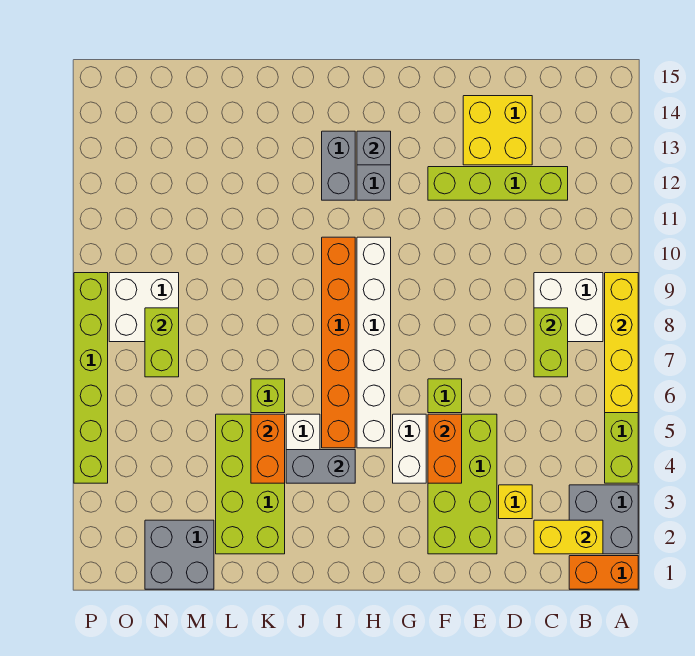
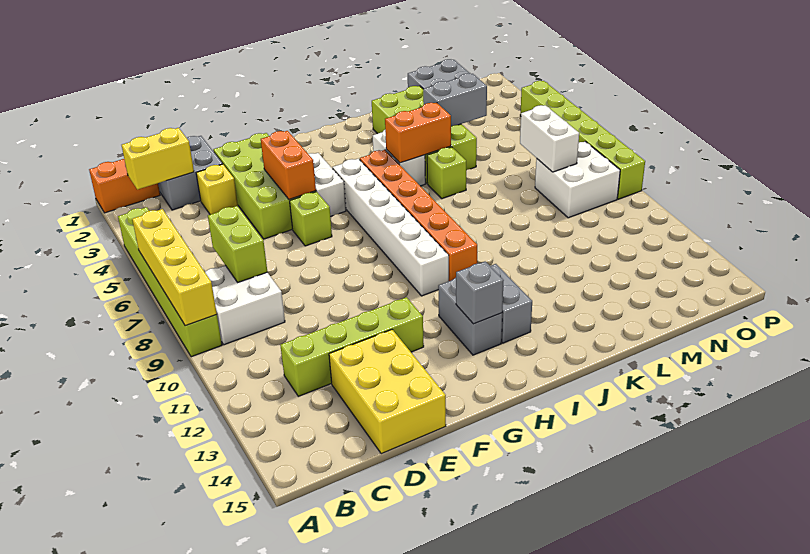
grey brick A2:B3 level 1 -> grey brick C1:D2 level 1
yellow brick D13:E14 level 1 -> yellow brick D13:E15 level 1
grey brick I4:J4 level 2 -> grey brick L4:M4 level 2
orange brick K4:K5 level 2 -> orange brick J5:K5 level 2
lime brick N7:N8 level 2 -> white brick N7:N8 level 2

